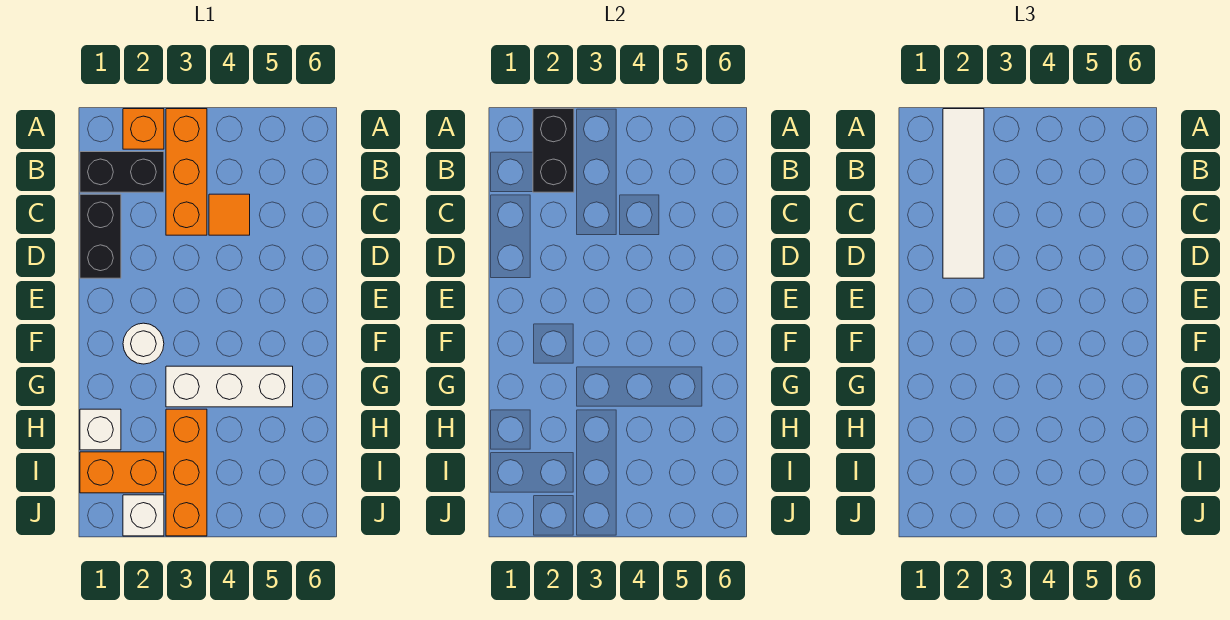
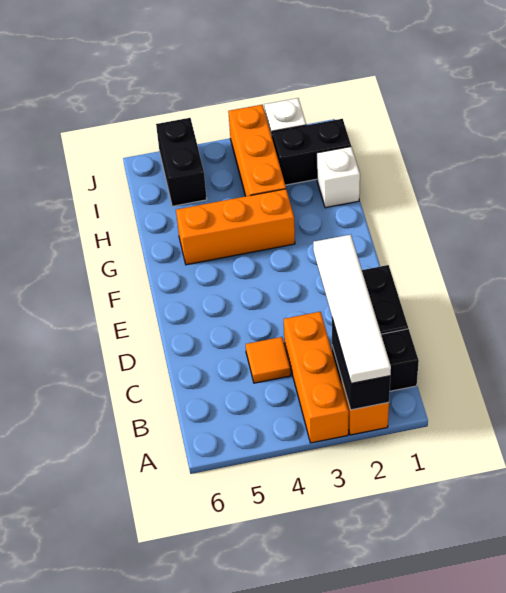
white round brick F2 level 1 -> none
white brick G3:G5 level 1 -> orange brick G3:G5 level 1
orange brick I1:I2 level 1 -> black brick I1:I2 level 1
none -> black brick I5:J5 level 1

